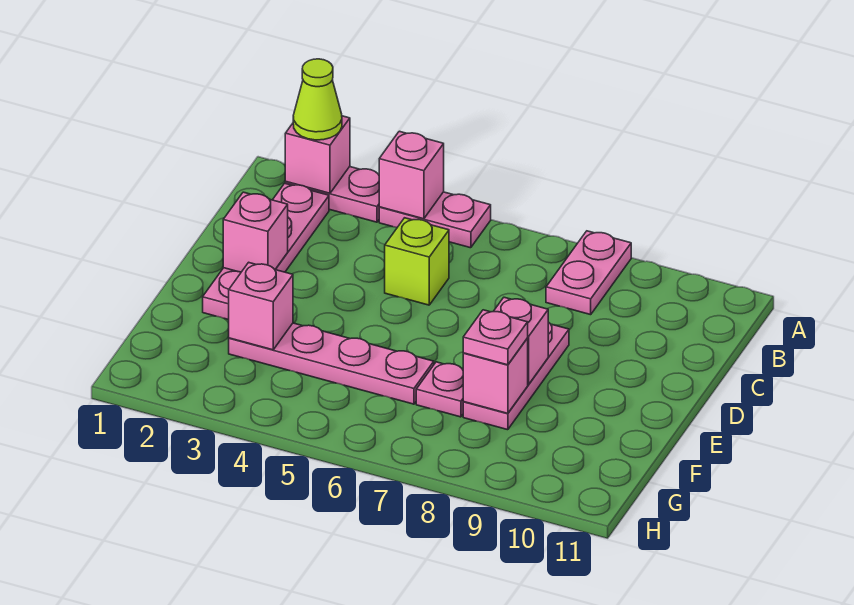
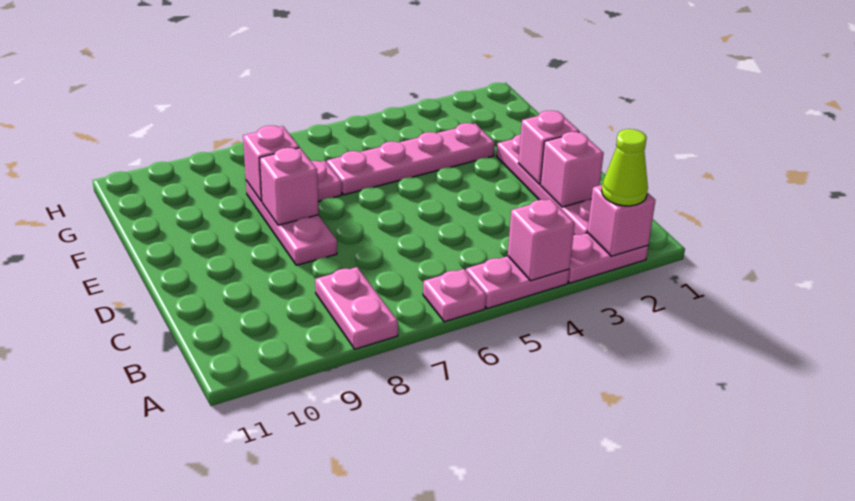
lime brick C5 level 1 -> none
pink brick F3 level 2 -> pink brick C2 level 2
pink plate F8 level 3 -> pink plate A6 level 1

